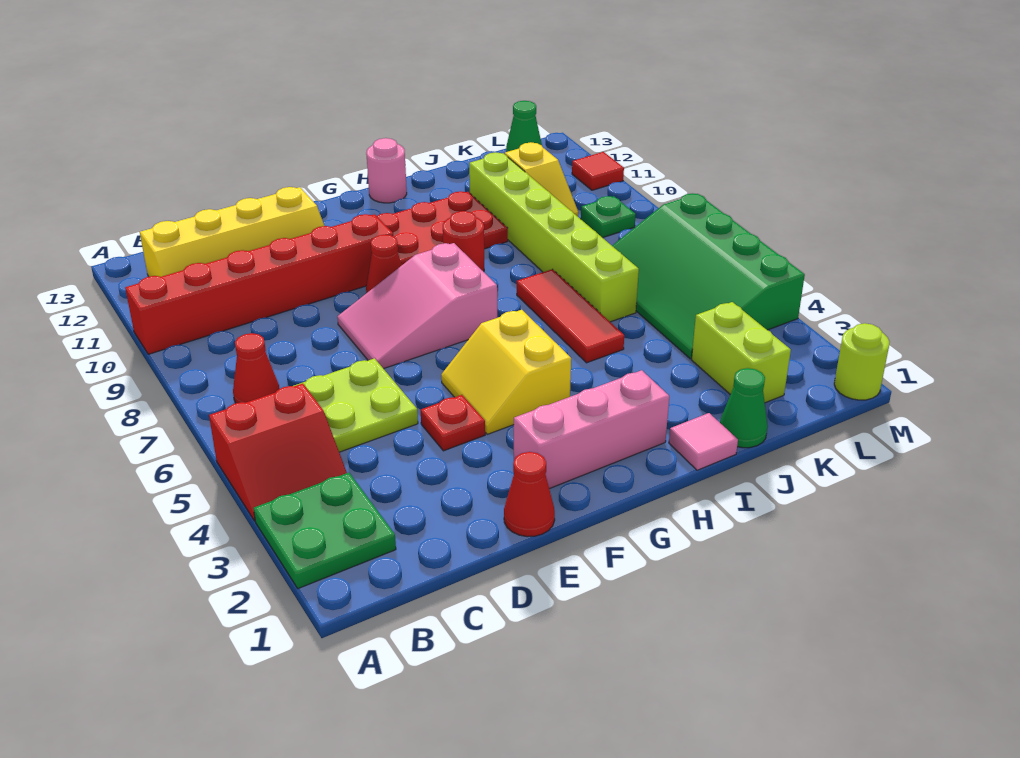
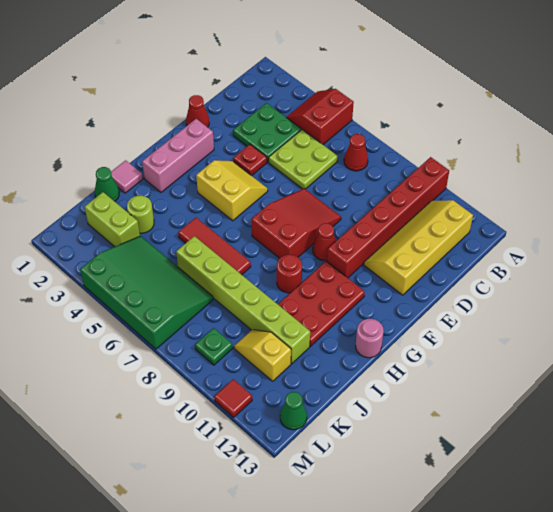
green plate A2:B3 level 1 -> green plate C3:D4 level 1
pink slope E7:G8 level 1 top G -> red slope E7:G8 level 1 top G
lime round brick M1 level 1 -> lime round brick J3 level 1

